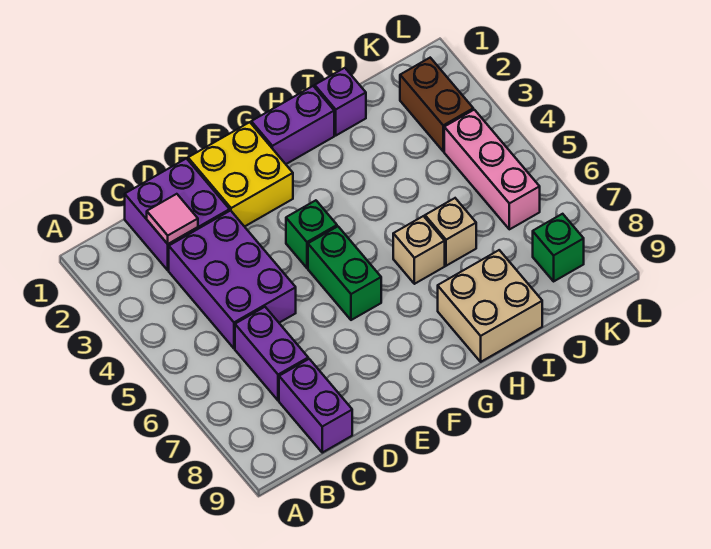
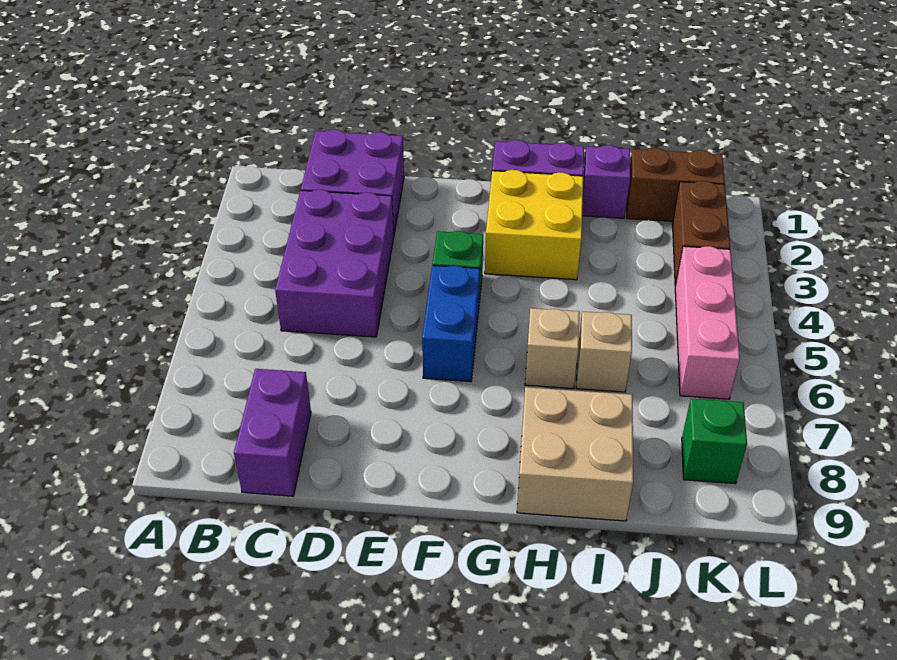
pink tile C2 level 2 -> none
purple brick C6:C7 level 1 -> none
yellow brick E1:F2 level 1 -> yellow brick G2:H3 level 1
green brick F5:F6 level 1 -> blue brick F5:F6 level 1
none -> brown brick J1:K1 level 1

